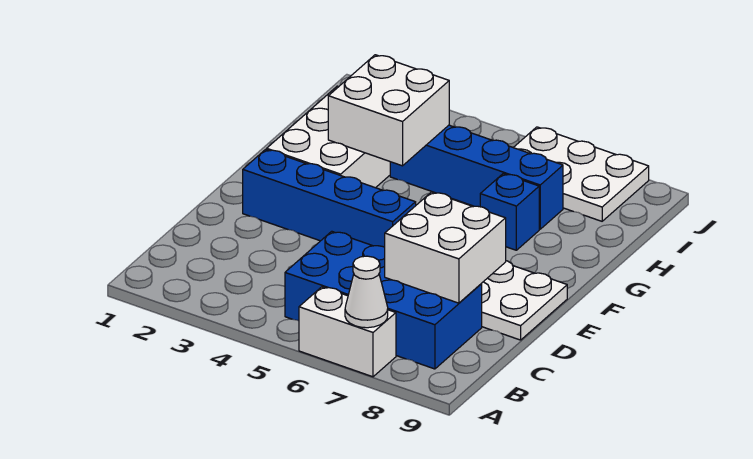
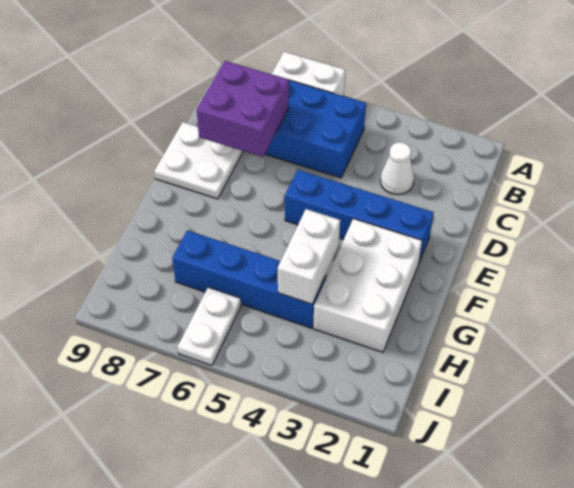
white cone A7 level 2 -> white cone C3 level 1
white brick C7:D8 level 2 -> purple brick C7:D8 level 2
white brick G3:H4 level 2 -> white brick G4:H4 level 2
blue brick G7 level 1 -> none
white plate I6:J8 level 1 -> white plate I6:J6 level 1

